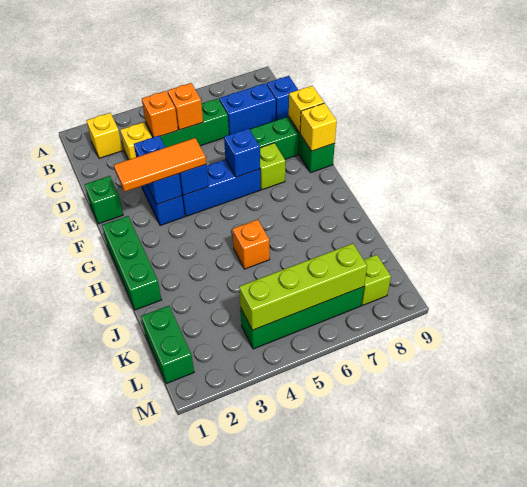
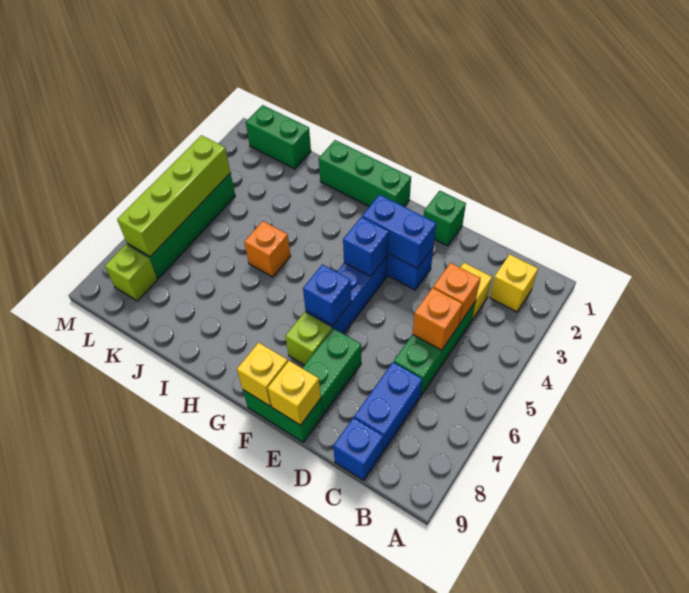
orange tile F2:F4 level 3 -> none

